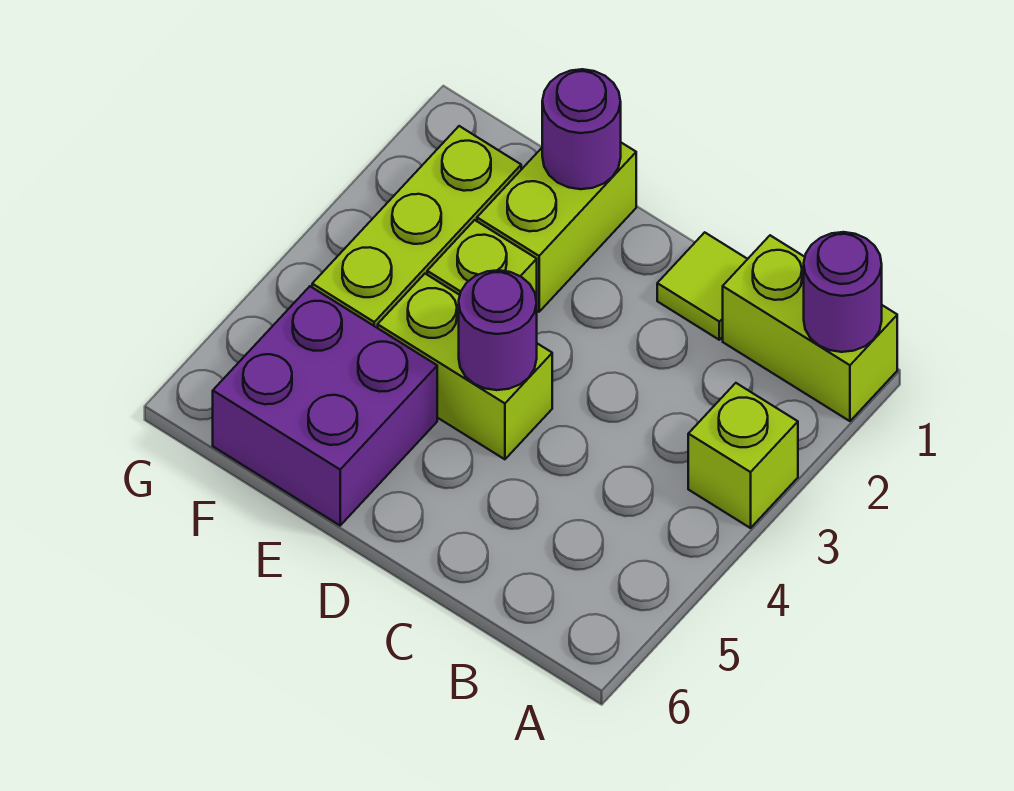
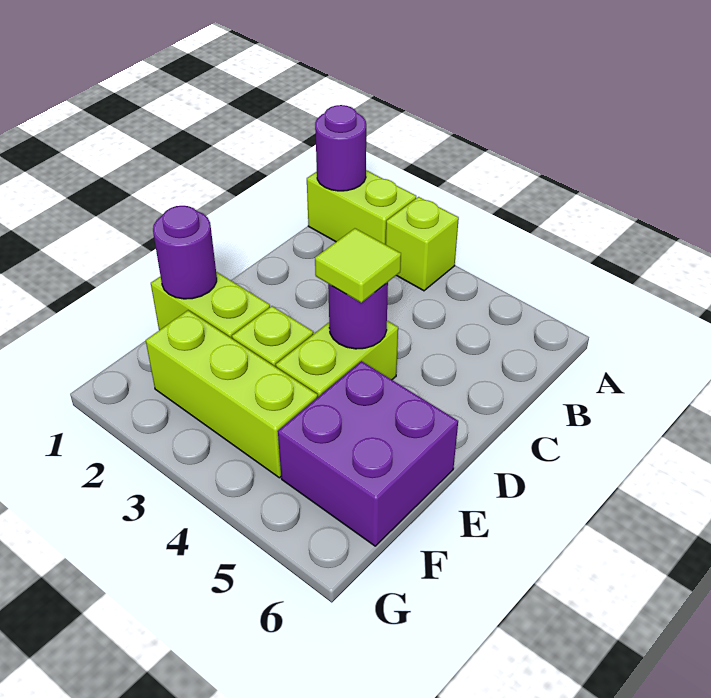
lime brick A1:B1 level 1 -> lime brick A1:A2 level 1
lime tile C1 level 1 -> lime tile D4 level 3

